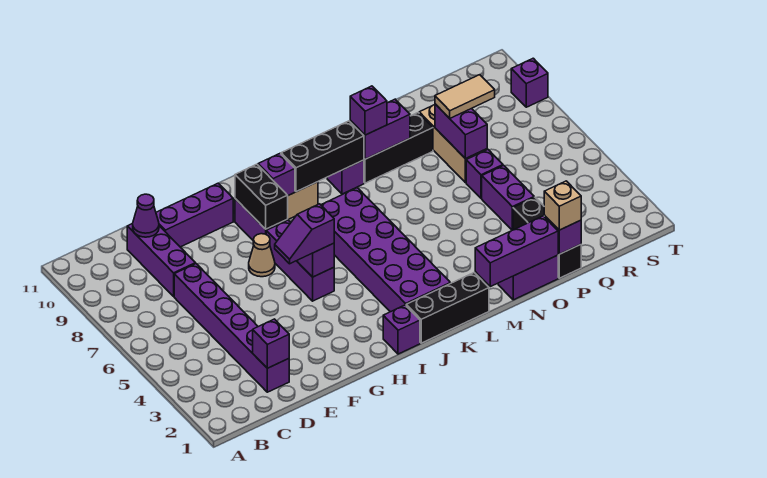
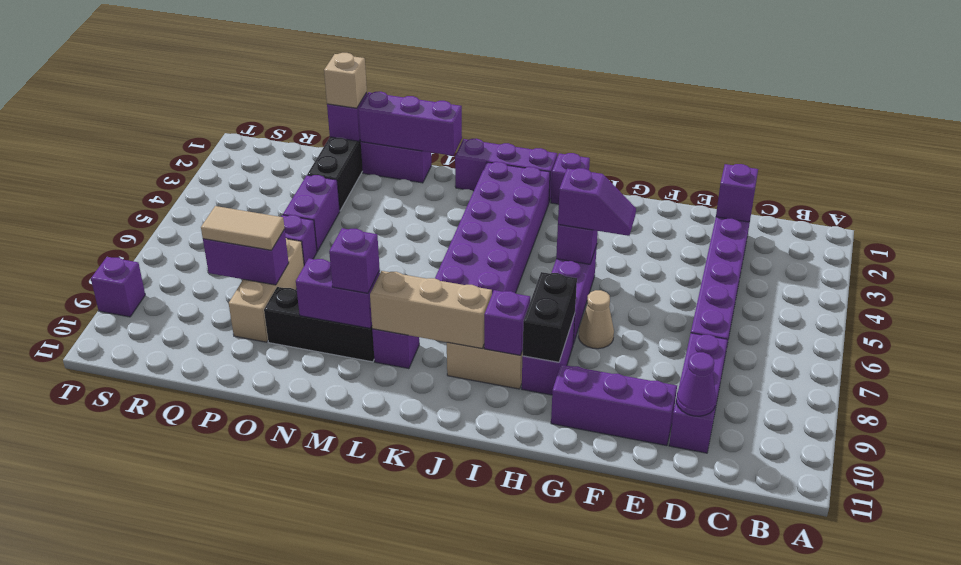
black brick J1:L1 level 1 -> purple brick J1:L1 level 1
black brick J9:L9 level 2 -> tan brick J9:L9 level 2
purple brick P7:P8 level 2 -> purple brick P8:Q8 level 2

